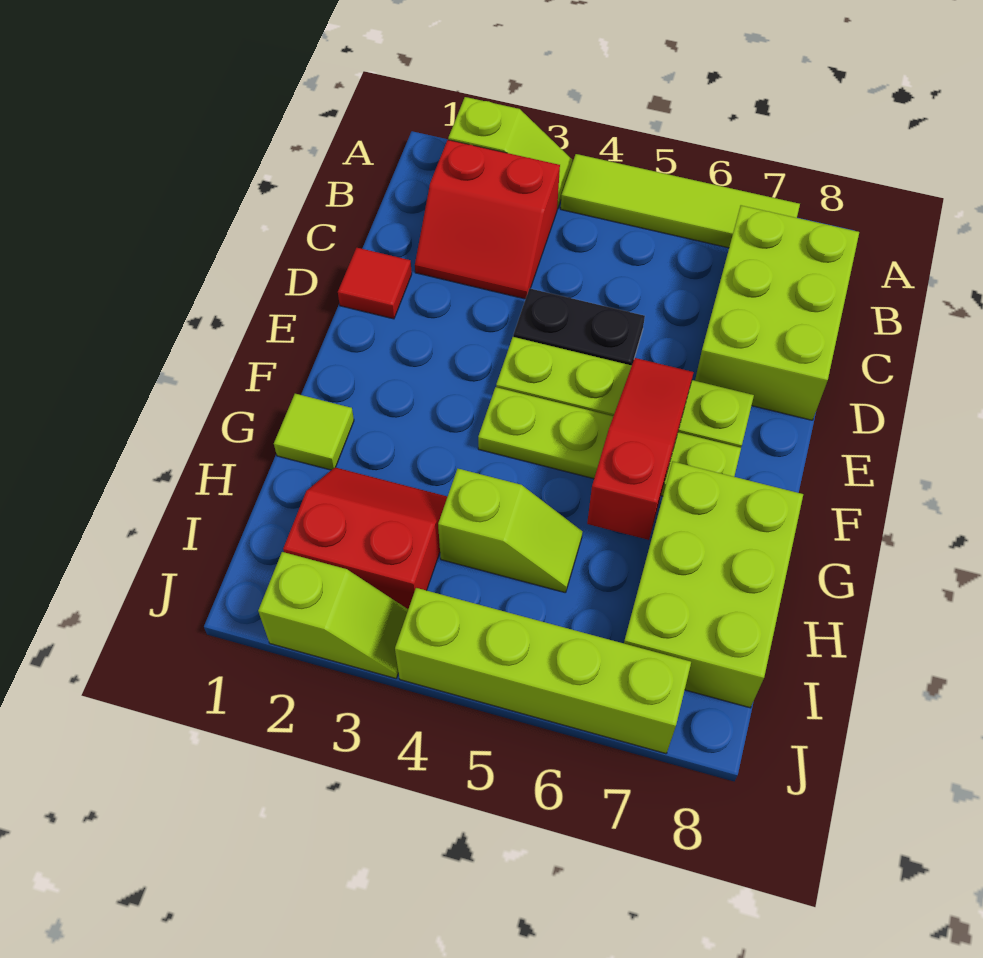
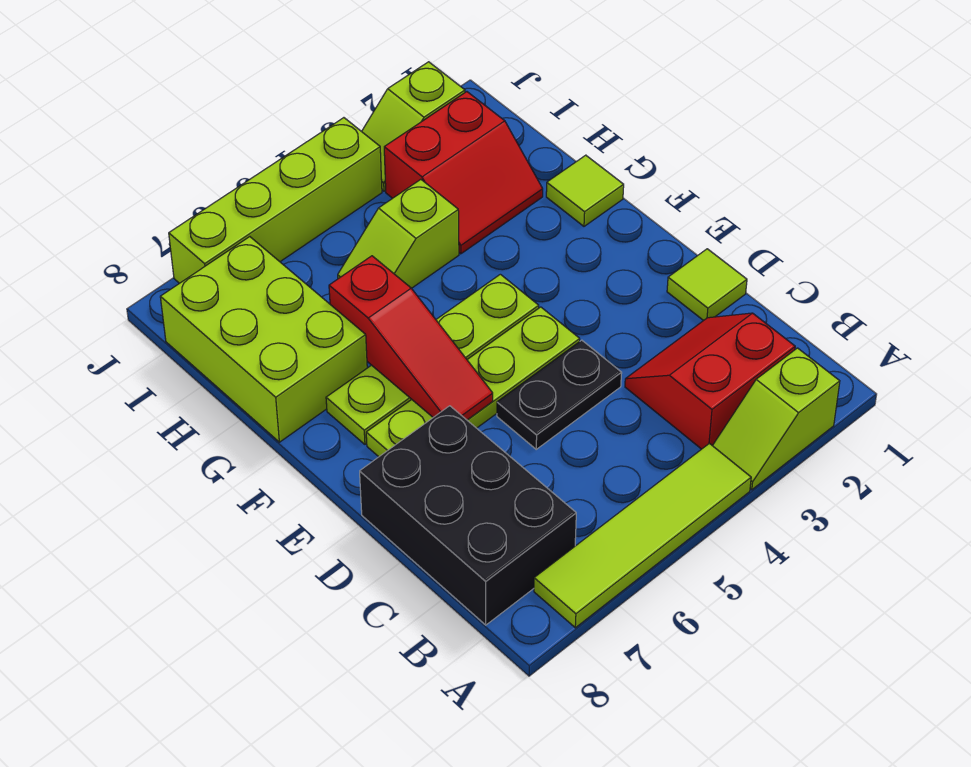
lime brick B7:D8 level 1 -> black brick B7:D8 level 1
red tile D1 level 1 -> lime tile D1 level 1

